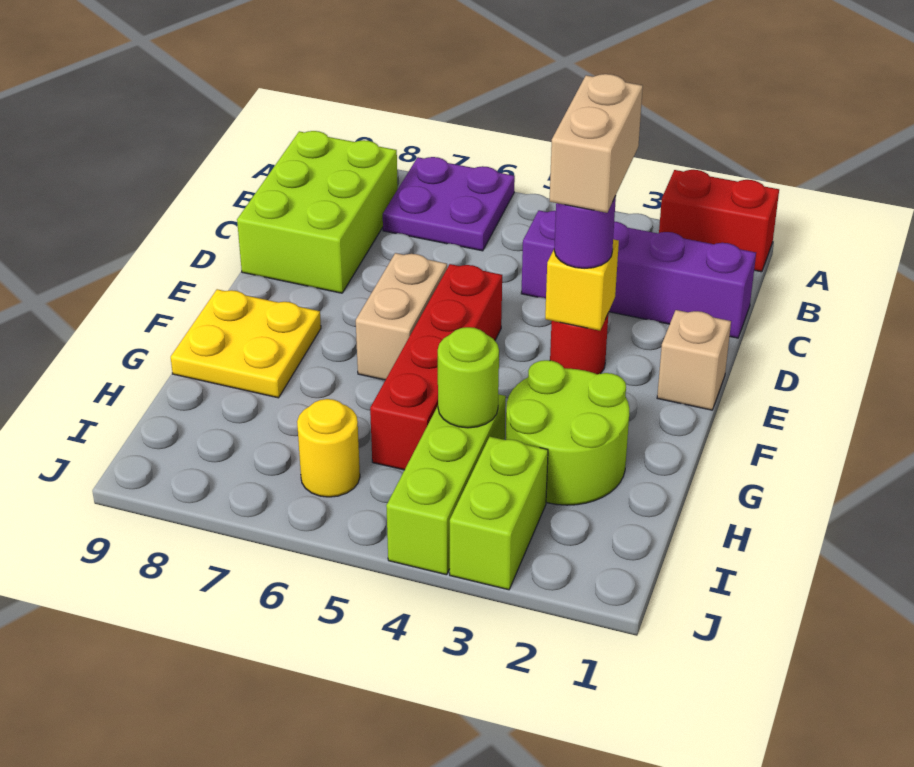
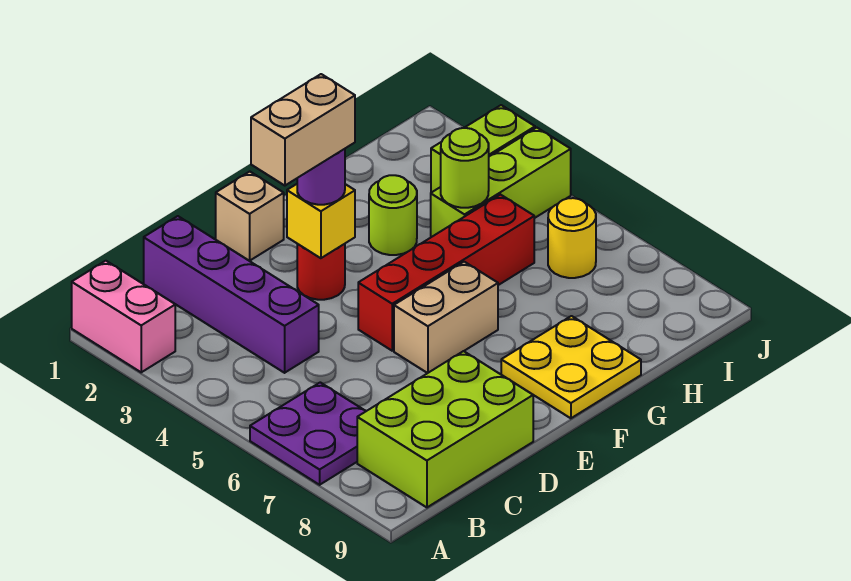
red brick A1:A2 level 1 -> pink brick A1:A2 level 1
lime round brick G2:H3 level 1 -> lime round brick G3 level 1

